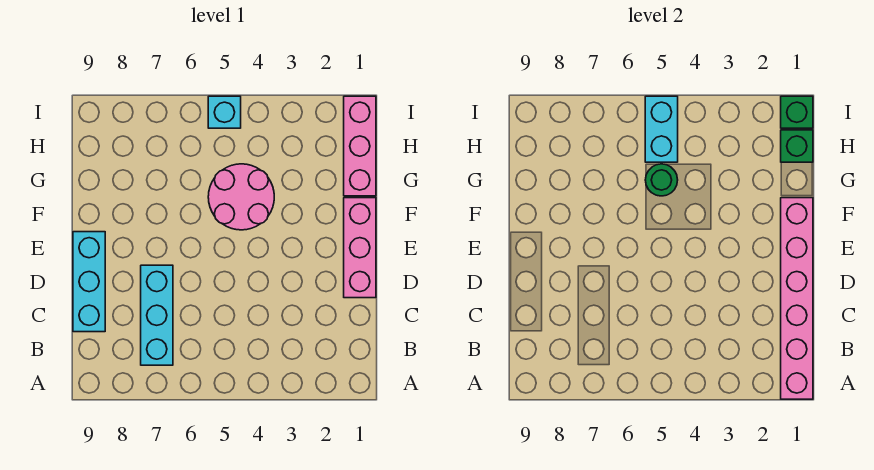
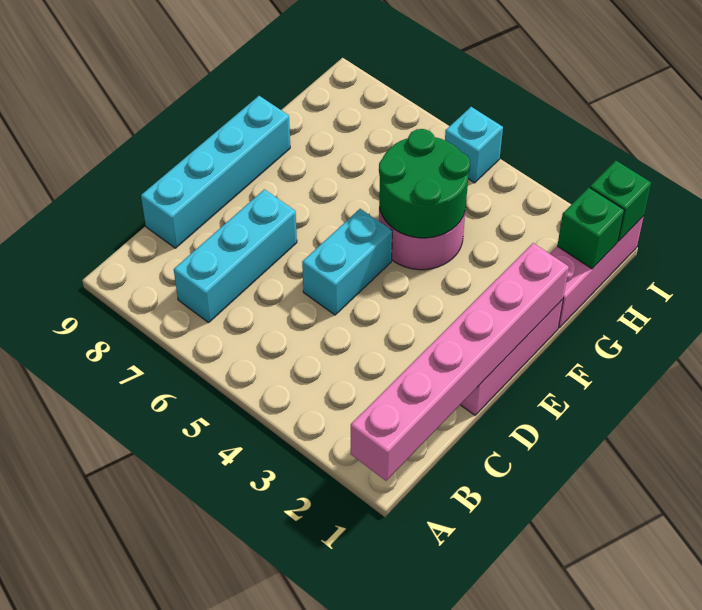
cyan brick C9:E9 level 1 -> cyan brick C9:F9 level 1
green round brick G5 level 2 -> green round brick F4:G5 level 2
cyan brick H5:I5 level 2 -> cyan brick D5:E5 level 1

